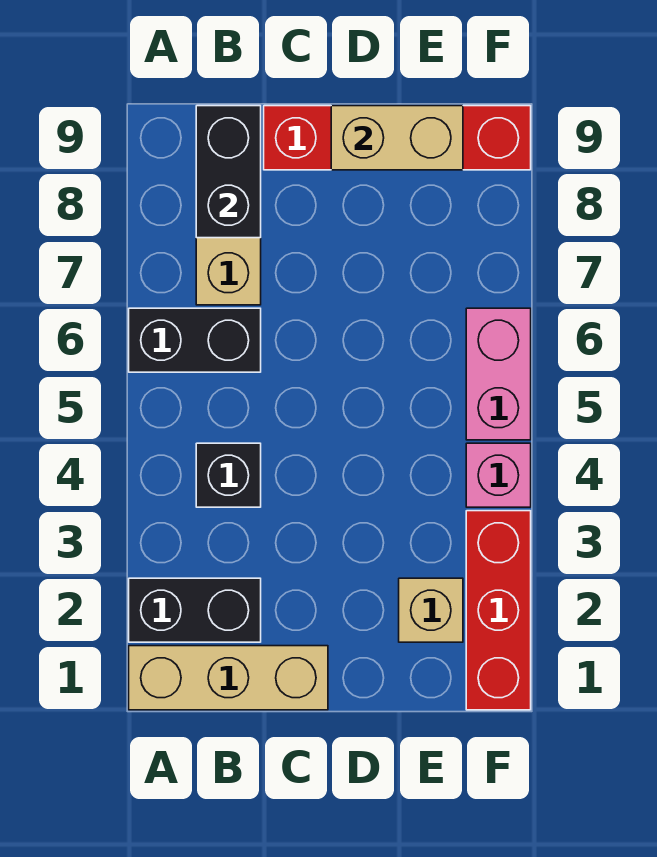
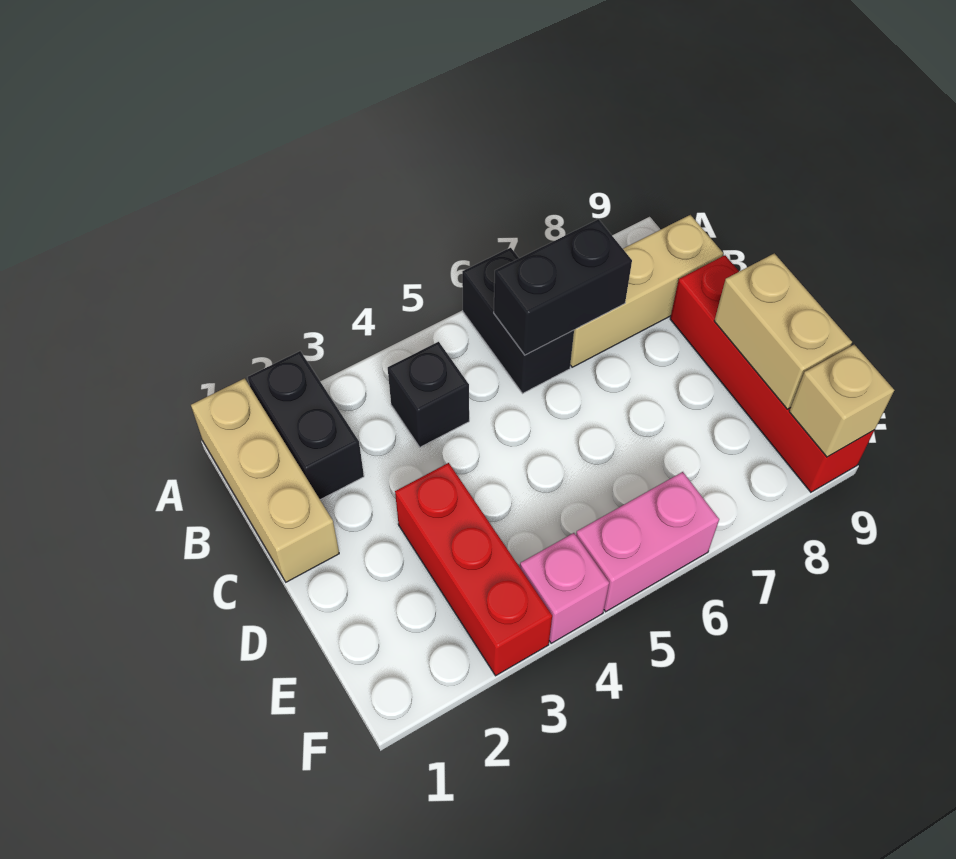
black brick B8:B9 level 2 -> black brick B6:B7 level 2
tan brick E2 level 1 -> tan brick F9 level 2
red brick F1:F3 level 1 -> red brick D3:F3 level 1

